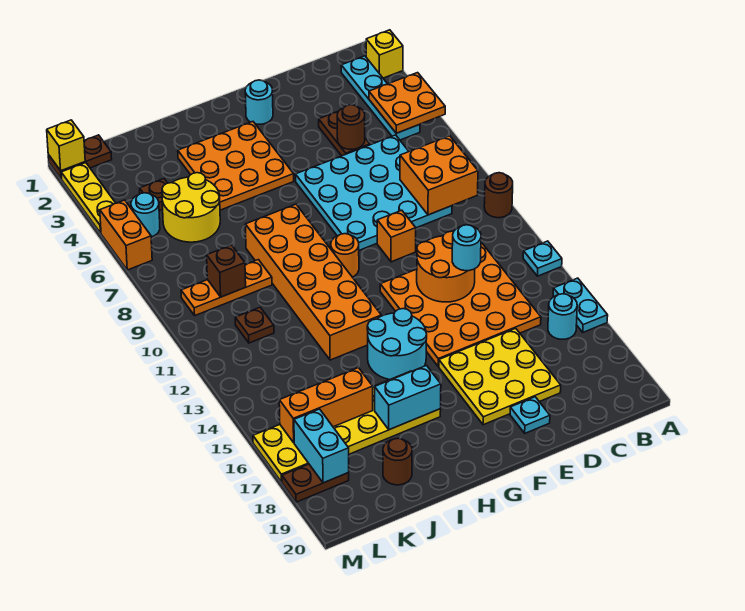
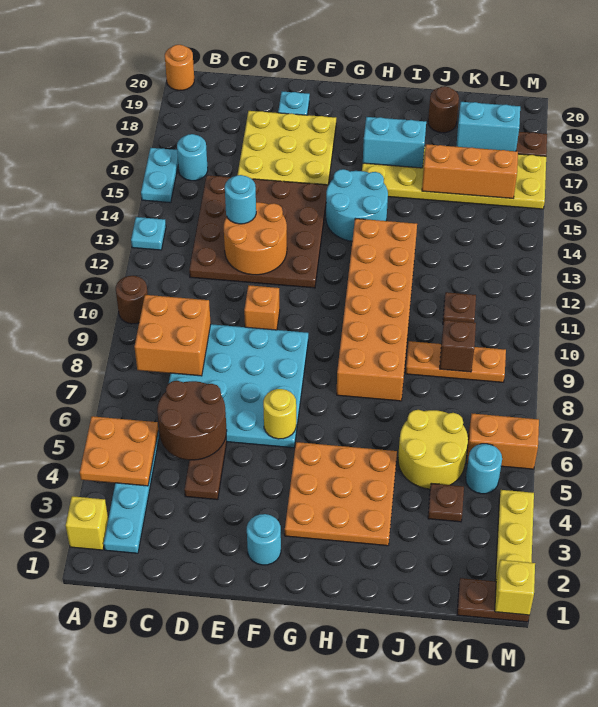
orange plate C12:F15 level 1 -> brown plate C12:F15 level 1
brown round brick D5 level 2 -> brown round brick C5:D6 level 2
none -> yellow round brick F6 level 2
orange round brick G10 level 1 -> orange round brick A20 level 1
cyan brick L17:L18 level 2 -> cyan brick K18:L18 level 2
orange brick M5:M6 level 1 -> orange brick L6:M6 level 1

